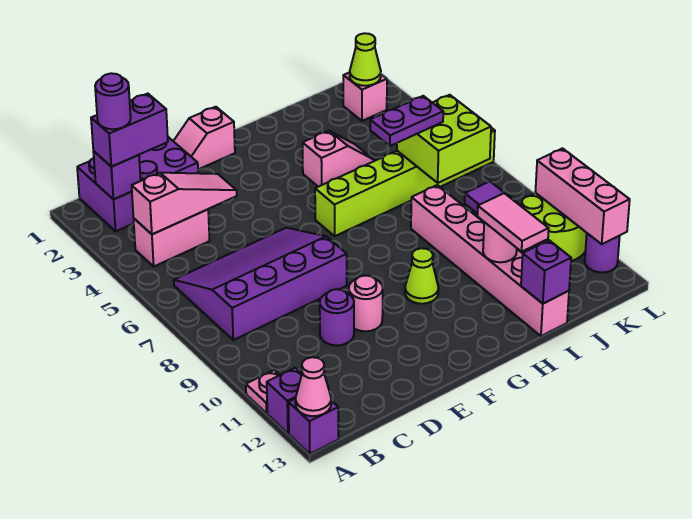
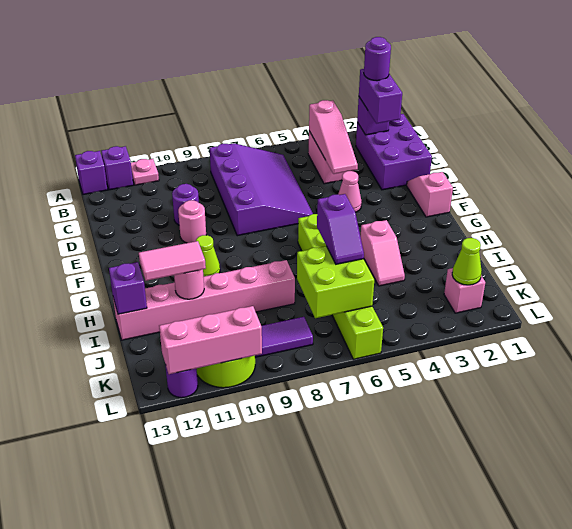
pink cone A13 level 2 -> pink cone E4 level 1
purple plate I6:J6 level 3 -> purple slope I6:J6 level 3 top I

